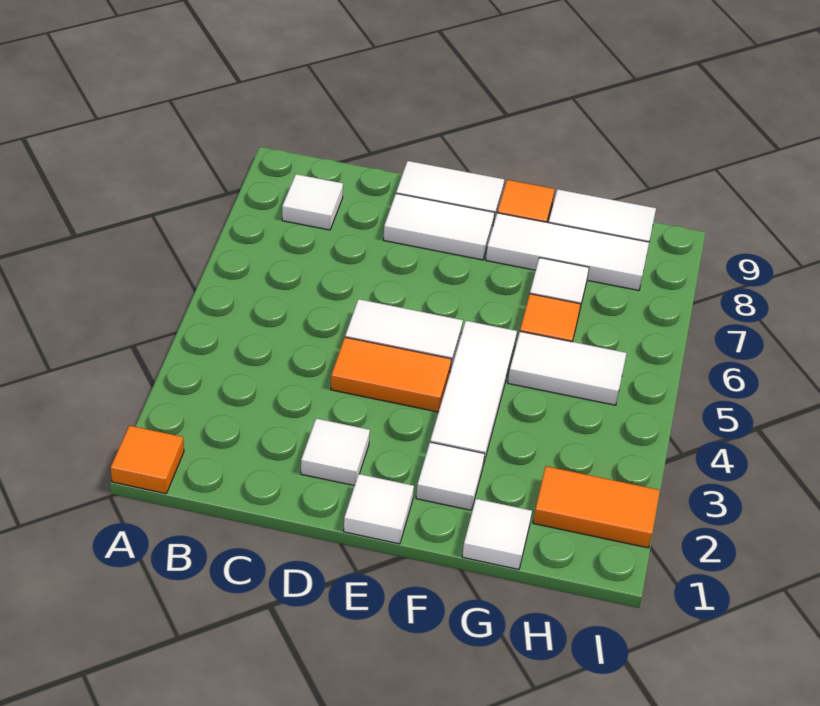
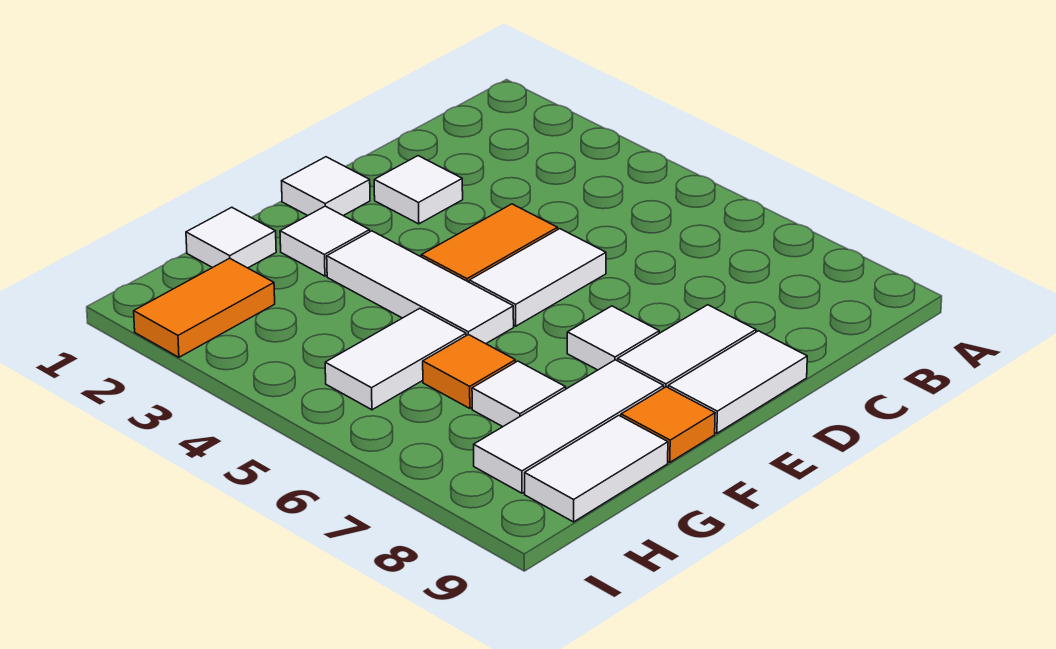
orange tile A1 level 1 -> none
white tile B8 level 1 -> white tile E7 level 1

